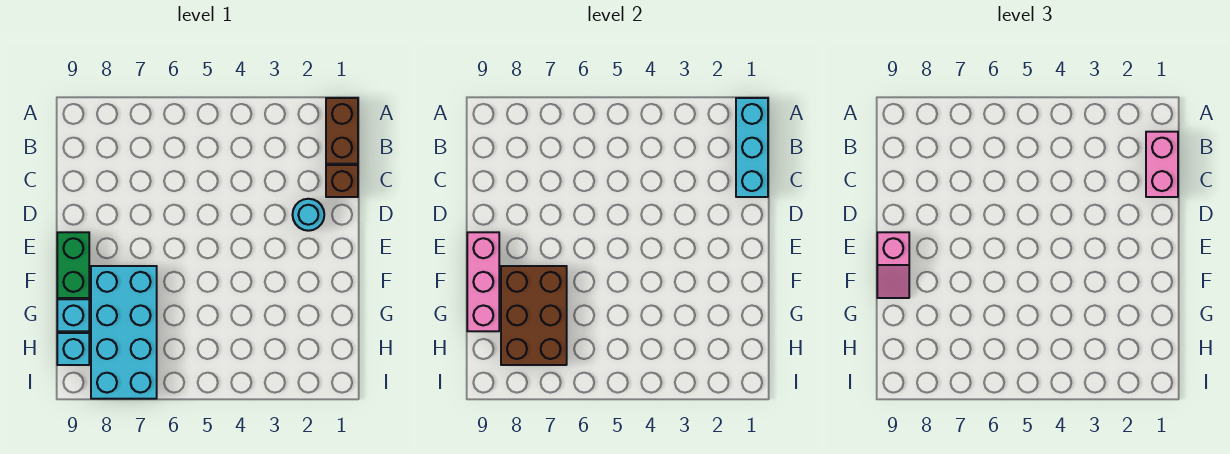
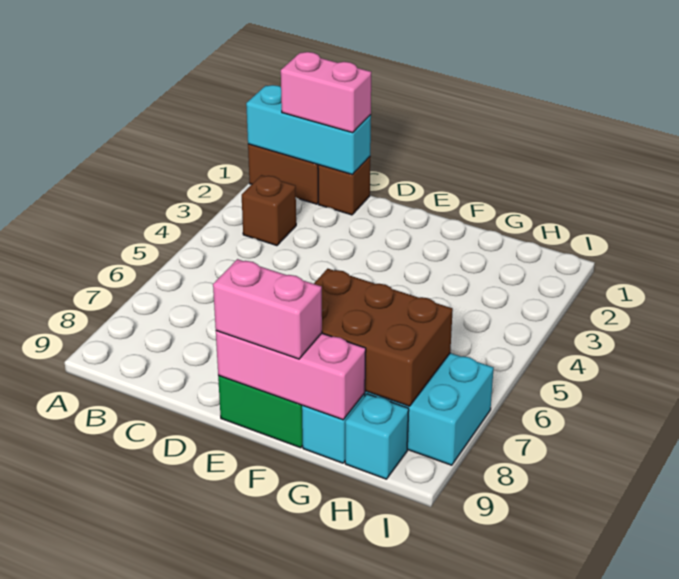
none -> brown brick B3 level 1
cyan round brick D2 level 1 -> none
pink slope E9:F9 level 3 top E -> pink brick E9:F9 level 3

